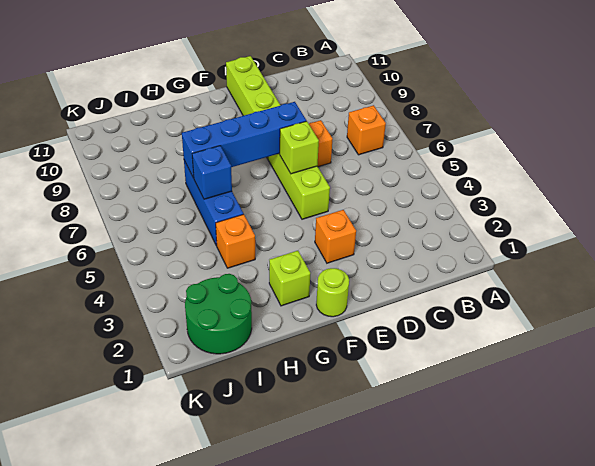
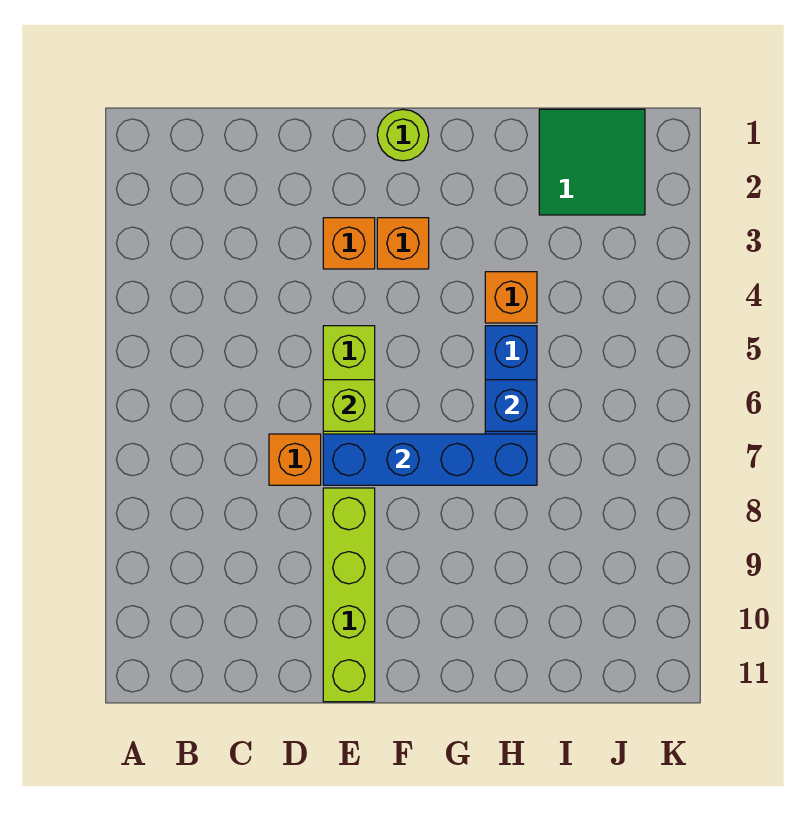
orange brick B7 level 1 -> orange brick F3 level 1
lime brick G2 level 1 -> none
green round brick I1:J2 level 1 -> green tile I1:J2 level 1

